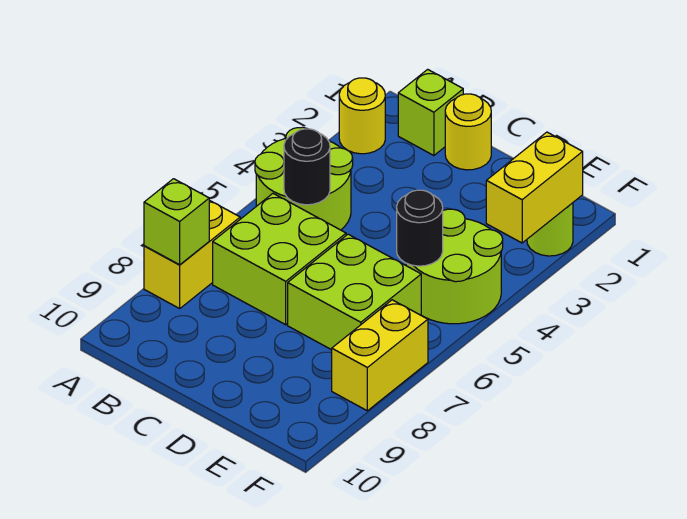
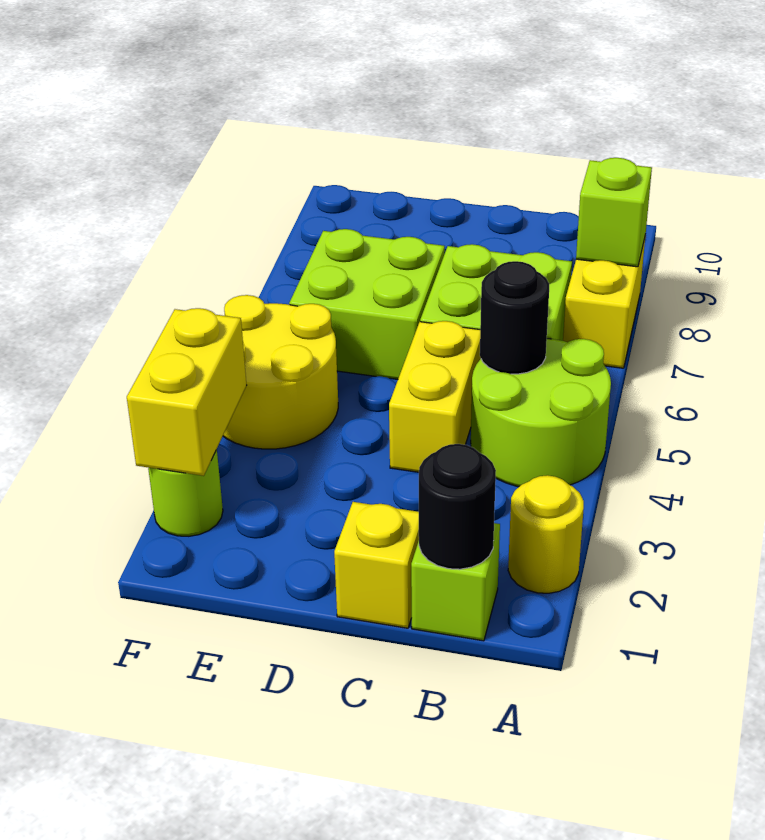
yellow round brick C1 level 1 -> yellow brick C1 level 1
lime round brick E4:F5 level 1 -> yellow round brick E4:F5 level 1
black round brick E5 level 2 -> black round brick B1 level 2
yellow brick F7:F8 level 1 -> yellow brick C4:C5 level 1

